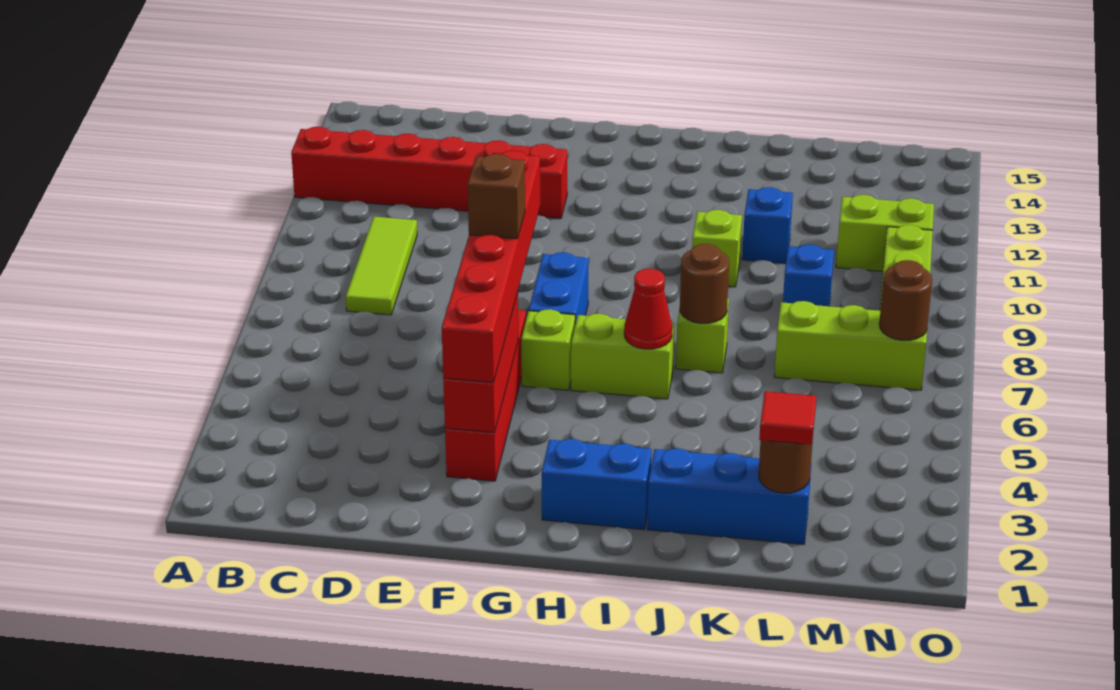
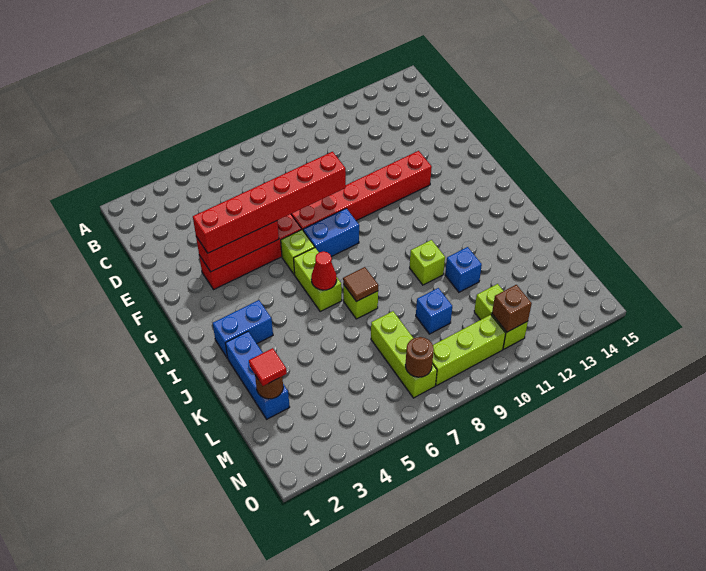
red brick A12:F12 level 1 -> red brick F7:F12 level 1
lime tile C8:C10 level 1 -> none
brown brick F6 level 4 -> brown brick N11 level 2
blue brick H2:I2 level 1 -> blue brick I2:I3 level 1
brown round brick J7 level 2 -> brown tile J7 level 2

